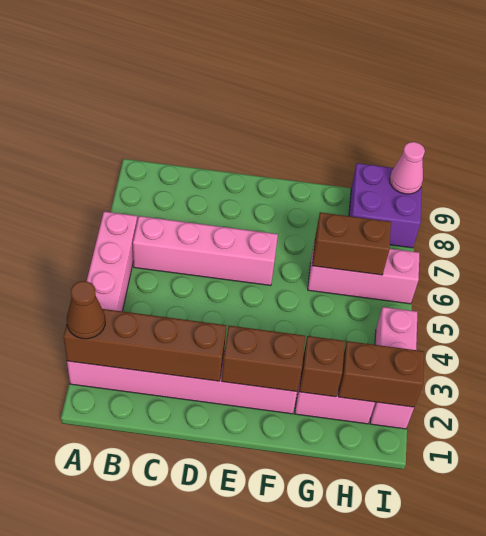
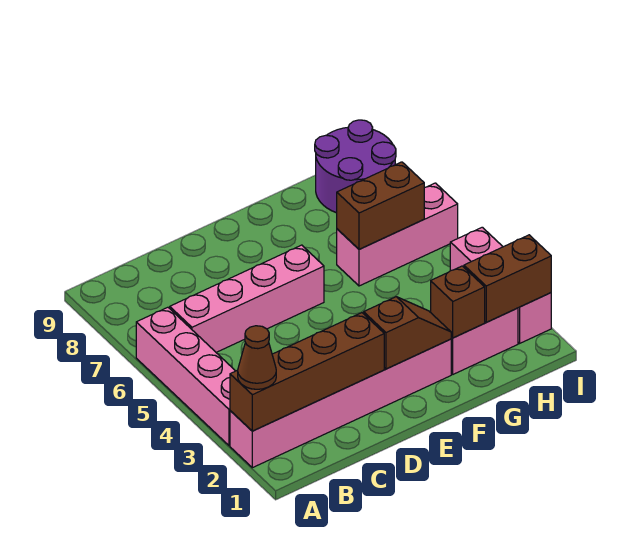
brown brick E2:F2 level 2 -> brown slope E2:F2 level 2 top E
purple brick H8:I9 level 1 -> purple round brick H8:I9 level 1
pink cone I9 level 2 -> none

